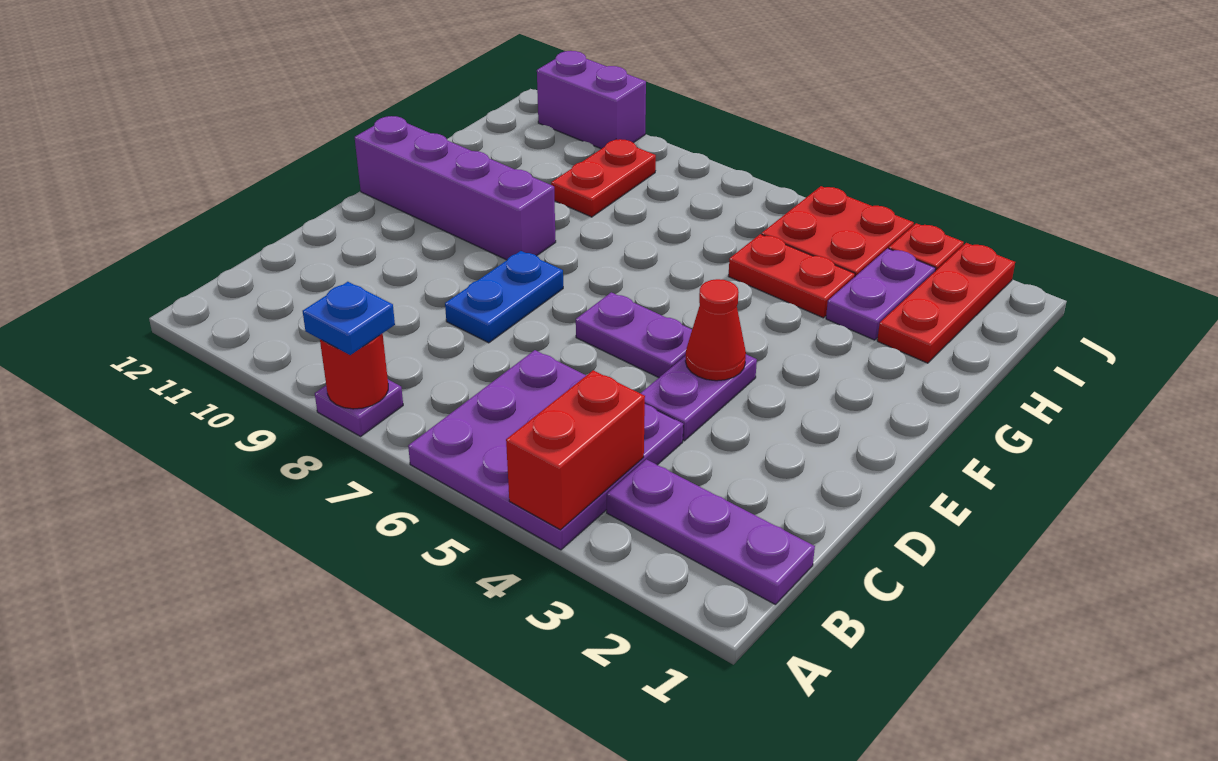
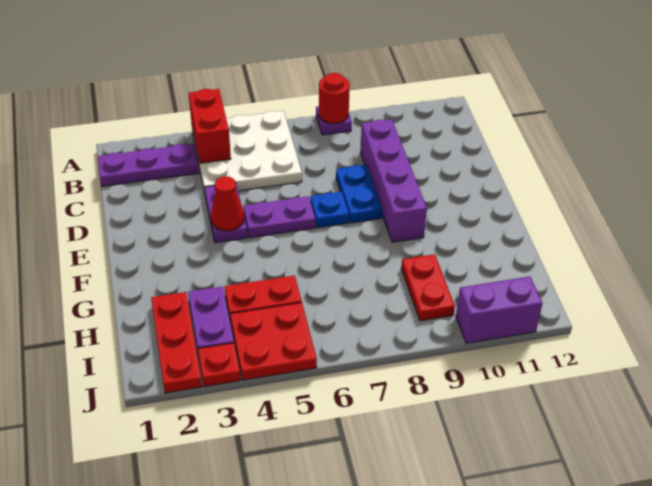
purple plate A4:C6 level 1 -> white plate A4:C6 level 1
blue plate A8 level 3 -> blue plate E7 level 1
purple brick F9:F12 level 1 -> purple brick C9:F9 level 1

